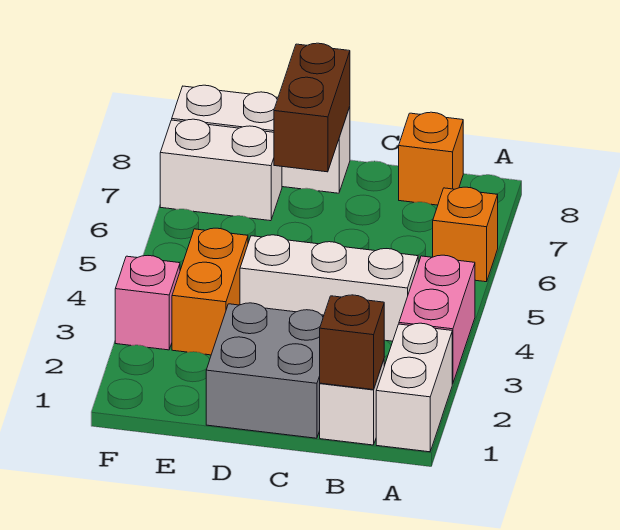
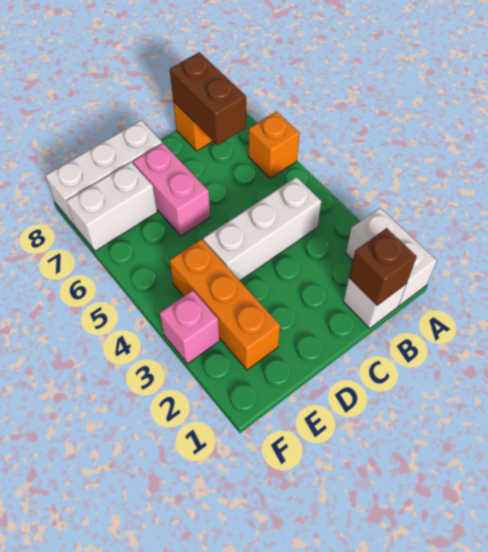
pink brick A3:A4 level 1 -> pink brick D6:D7 level 1
grey brick C1:D2 level 1 -> none
brown brick D7:D8 level 2 -> brown brick B7:B8 level 2
orange brick E3:E4 level 1 -> orange brick E2:E4 level 1

